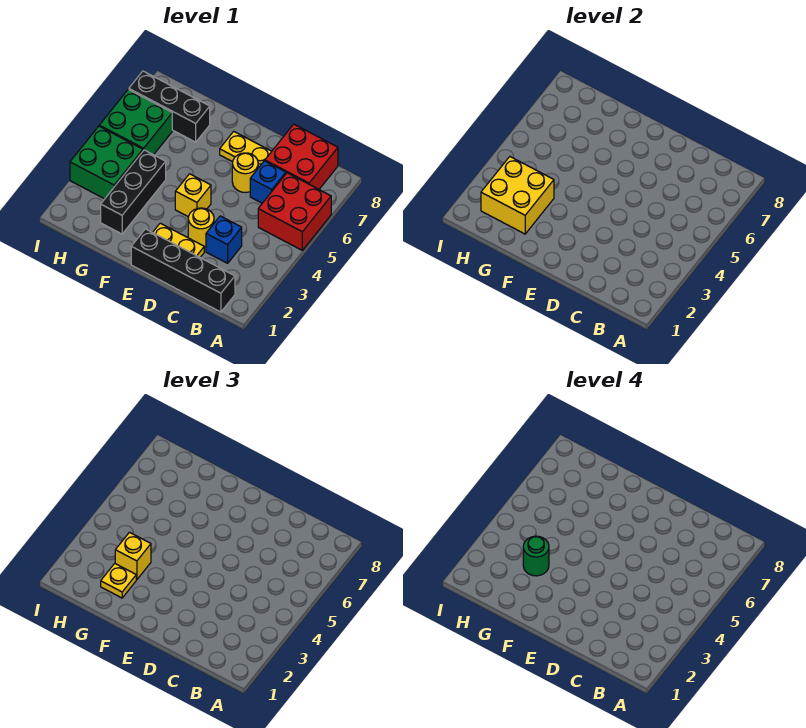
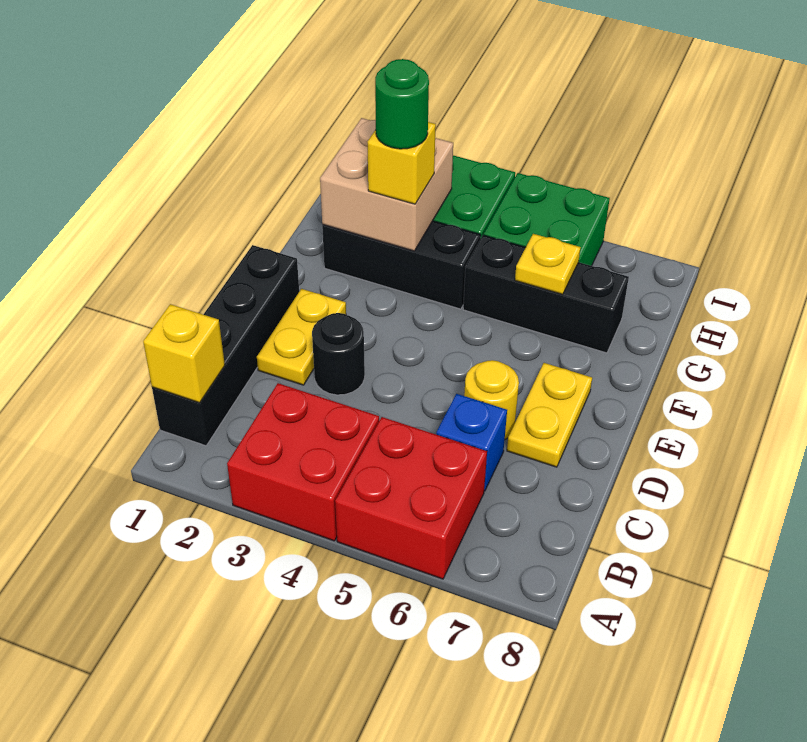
red brick B7:C8 level 1 -> red brick A3:B4 level 1
blue brick C3 level 1 -> none
yellow round brick D3 level 1 -> black round brick D3 level 1
yellow brick E4 level 1 -> yellow brick B1 level 2
yellow brick G2:H3 level 2 -> tan brick G2:H3 level 2
yellow plate G2 level 3 -> yellow plate G6 level 2
black brick G7:I7 level 1 -> black brick G5:G7 level 1

